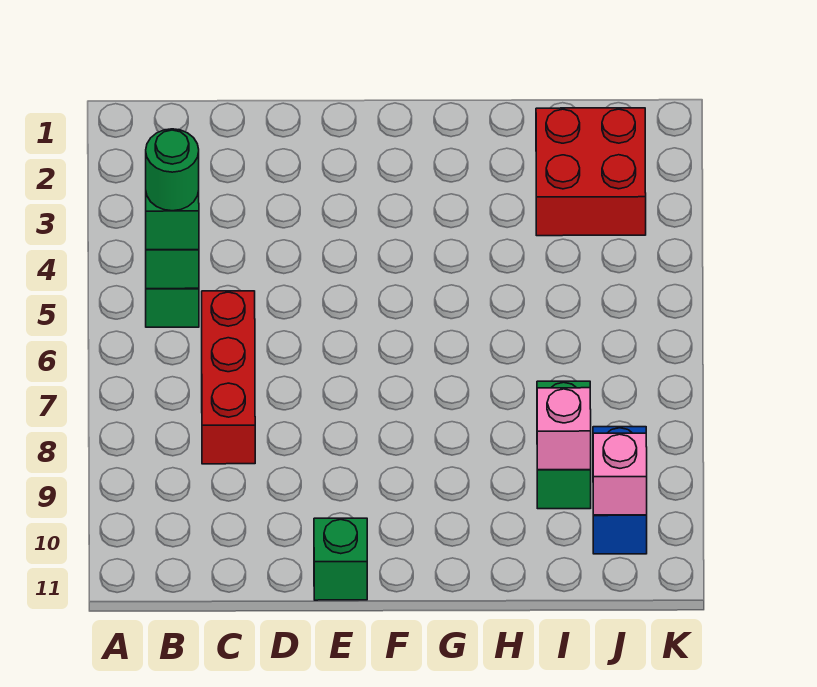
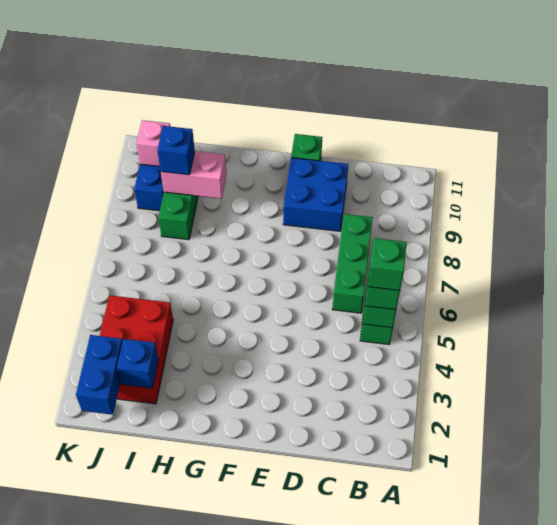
green round brick B5 level 4 -> green brick B5 level 4
red brick C6:C8 level 1 -> green brick C6:C8 level 1
none -> blue brick D9:E10 level 1
red brick I2:J3 level 1 -> red brick I2:J4 level 1
none -> blue brick I2 level 2
pink brick I9 level 2 -> pink brick H9:I9 level 2
none -> blue brick I9 level 3
none -> blue brick J1:J2 level 2

